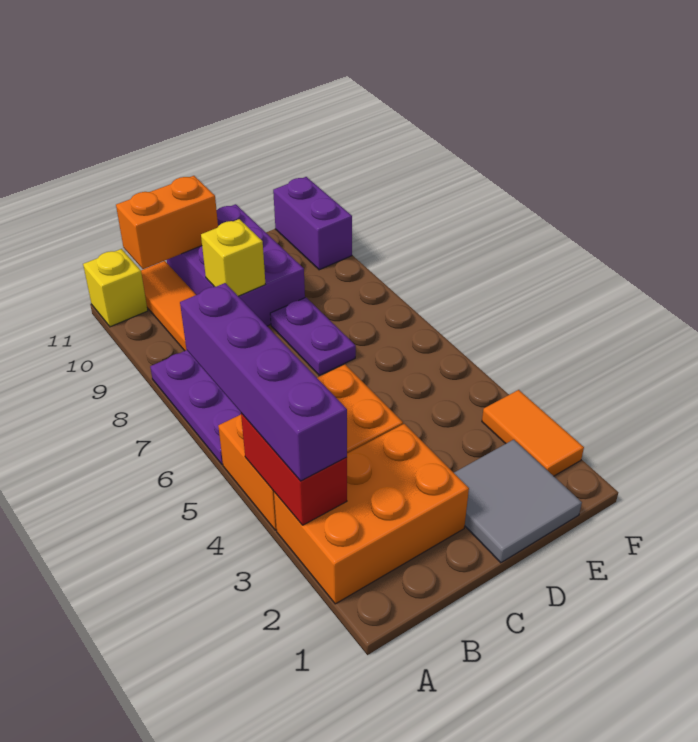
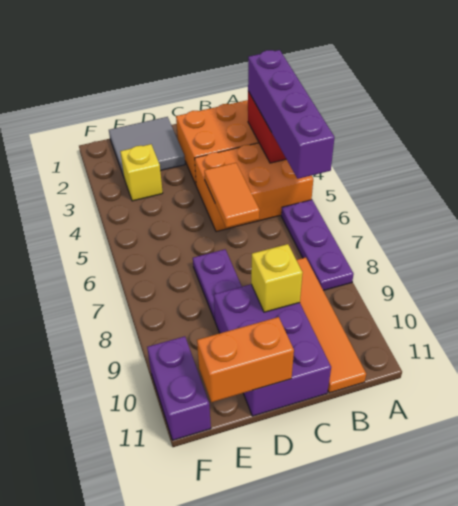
yellow brick A11 level 1 -> yellow brick E3 level 1
orange brick B11:C11 level 2 -> orange brick D11:E11 level 2
orange tile F2:F3 level 1 -> orange tile C5:C6 level 2

